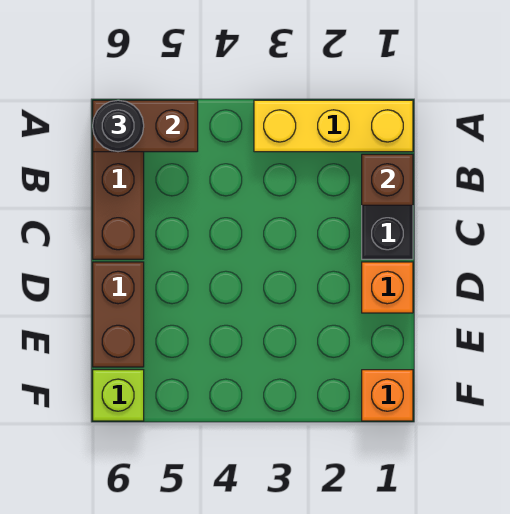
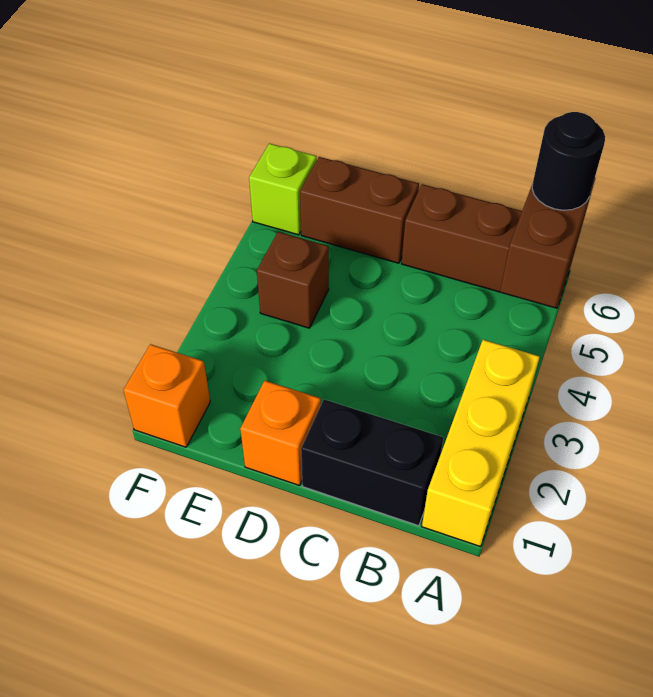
brown brick B1 level 2 -> brown brick E4 level 1

